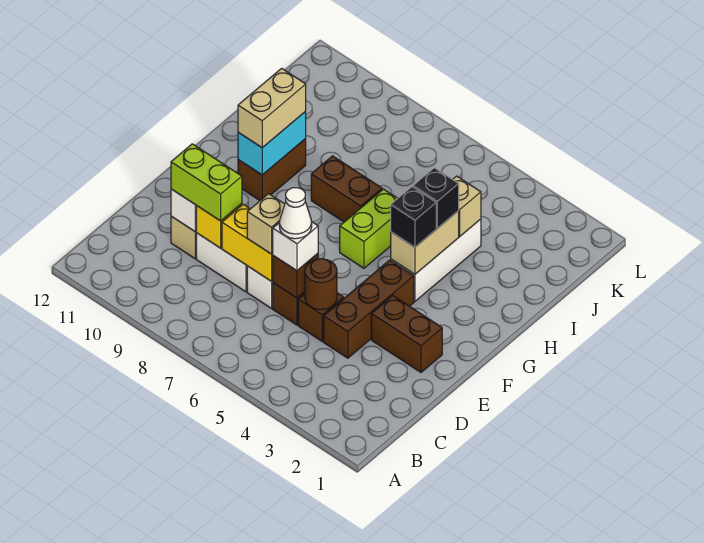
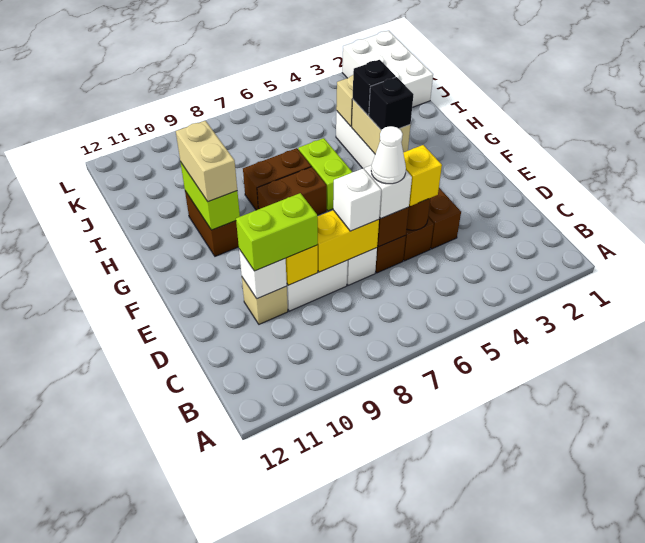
none -> yellow brick D5 level 3
tan brick D7 level 3 -> white brick D7 level 3
brown brick E2:E3 level 1 -> brown brick G7:G8 level 1
cyan brick G10:H10 level 2 -> lime brick G10:H10 level 2
none -> white brick J1:L2 level 1

